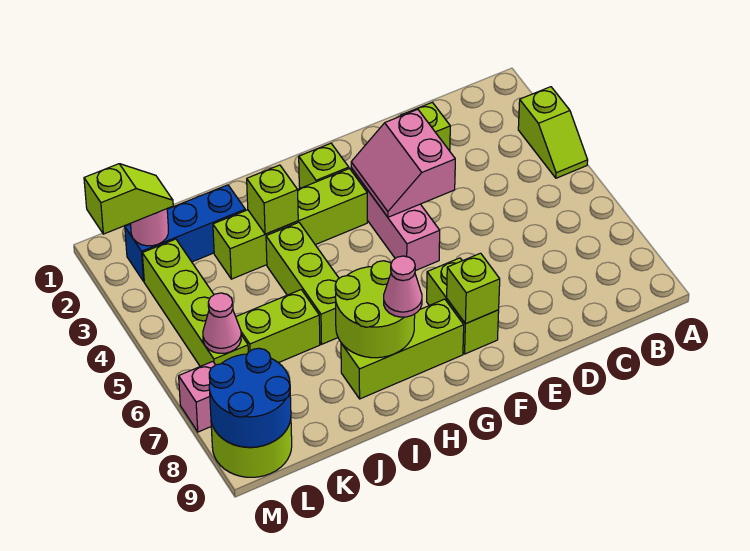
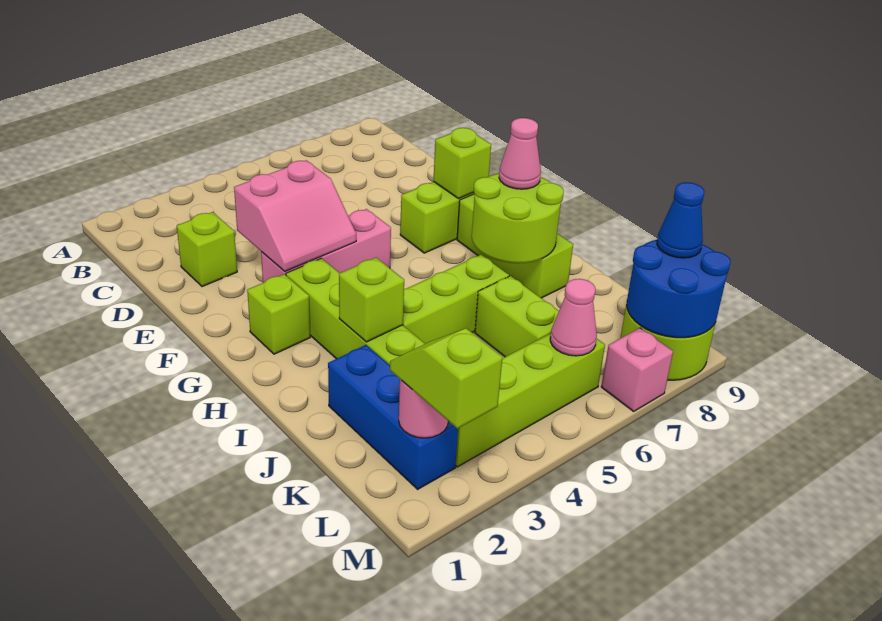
lime slope A3:A4 level 1 top 3 -> none
none -> blue cone L9 level 3

